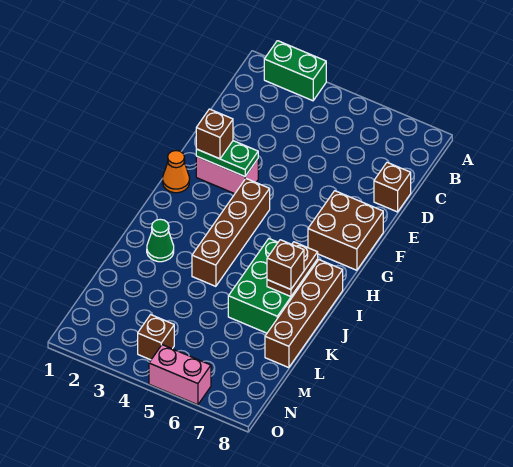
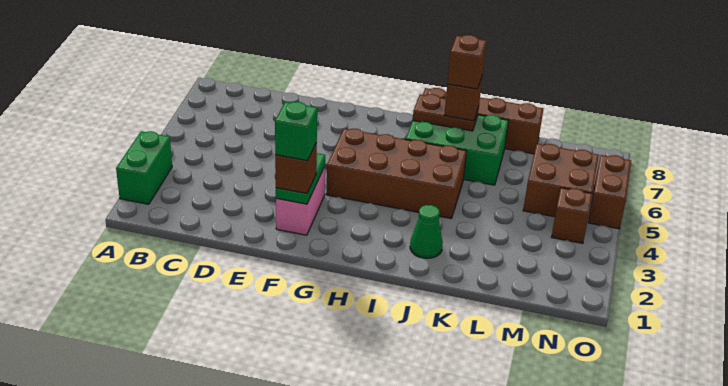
brown brick D8 level 1 -> brown brick J7 level 4
none -> green brick F2 level 4
brown brick F7:G8 level 1 -> brown brick M5:N6 level 1
orange cone G1 level 1 -> none
brown brick G4:J4 level 1 -> brown brick G4:J5 level 1
pink brick O5:O6 level 1 -> brown brick O5:O6 level 1

